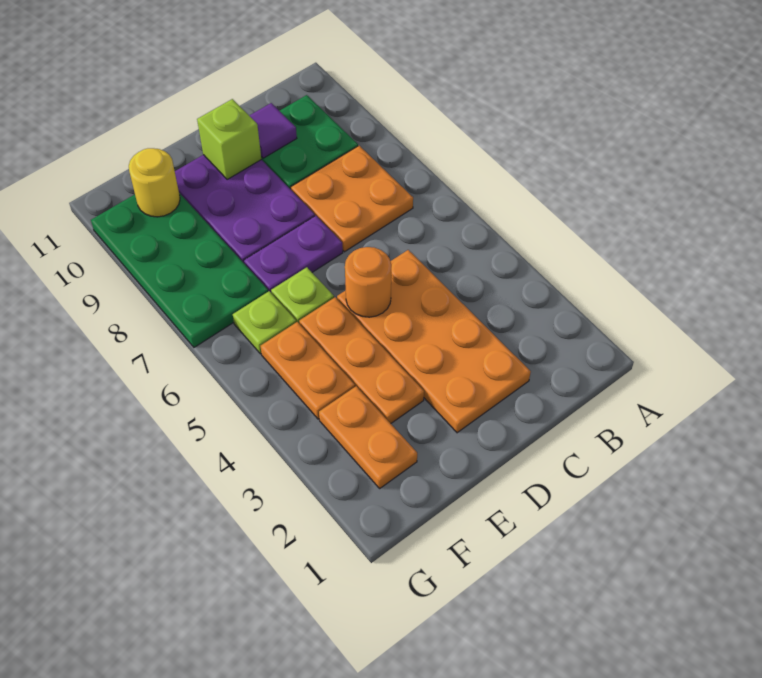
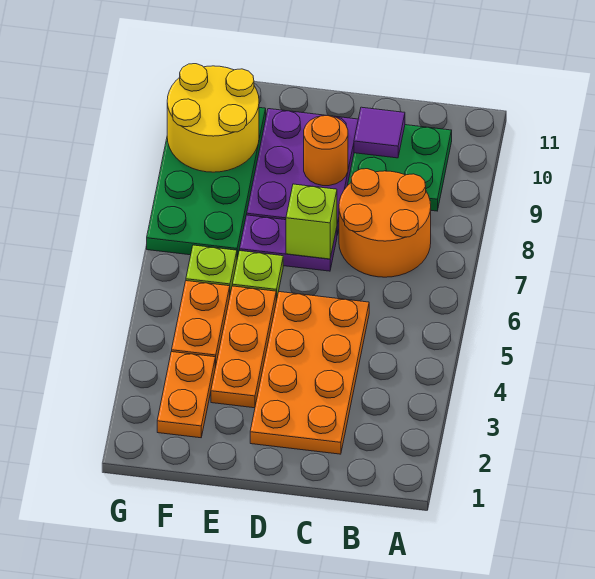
orange plate B7:C8 level 1 -> orange round brick B7:C8 level 1
orange round brick D5 level 2 -> orange round brick D9 level 2
lime brick D10 level 2 -> lime brick D7 level 2
yellow round brick F10 level 2 -> yellow round brick F9:G10 level 2

